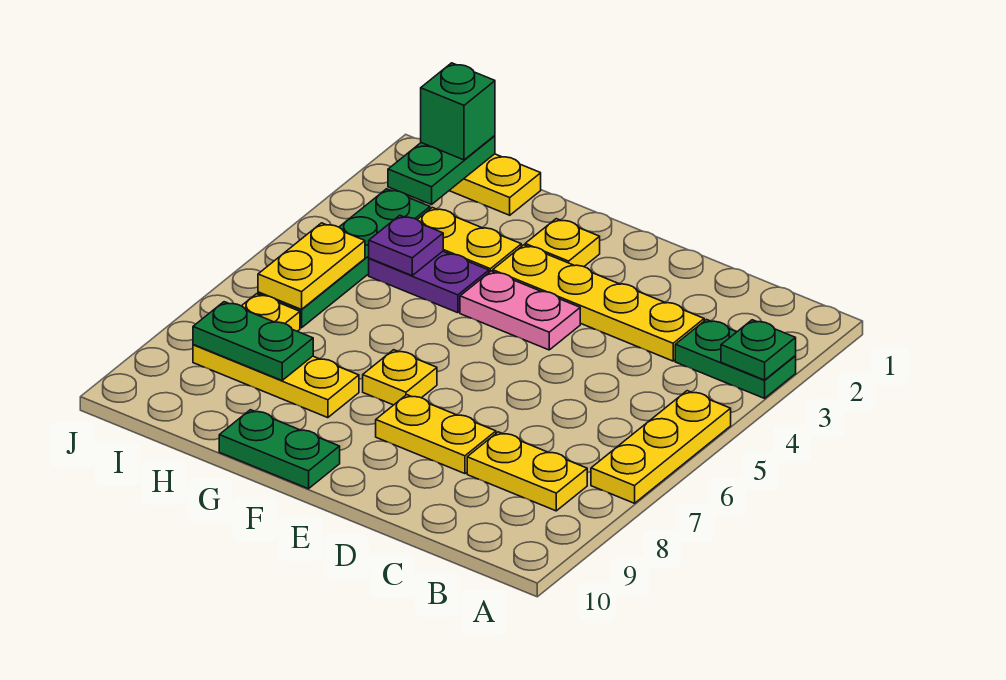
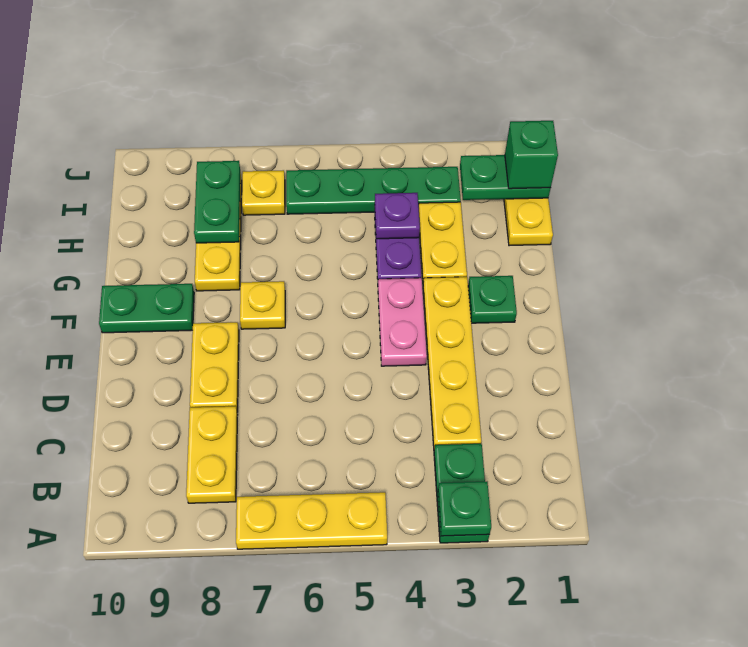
yellow plate F2 level 1 -> green plate F2 level 1
green plate F10:G10 level 1 -> green plate F9:F10 level 1
yellow plate I5:I6 level 2 -> none

